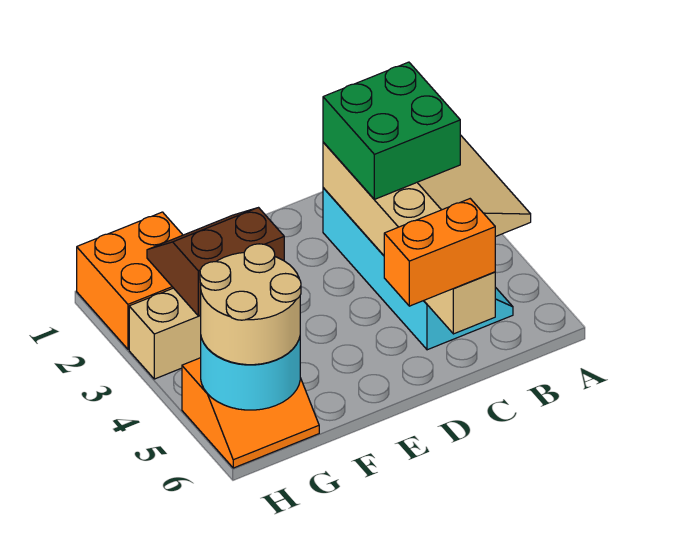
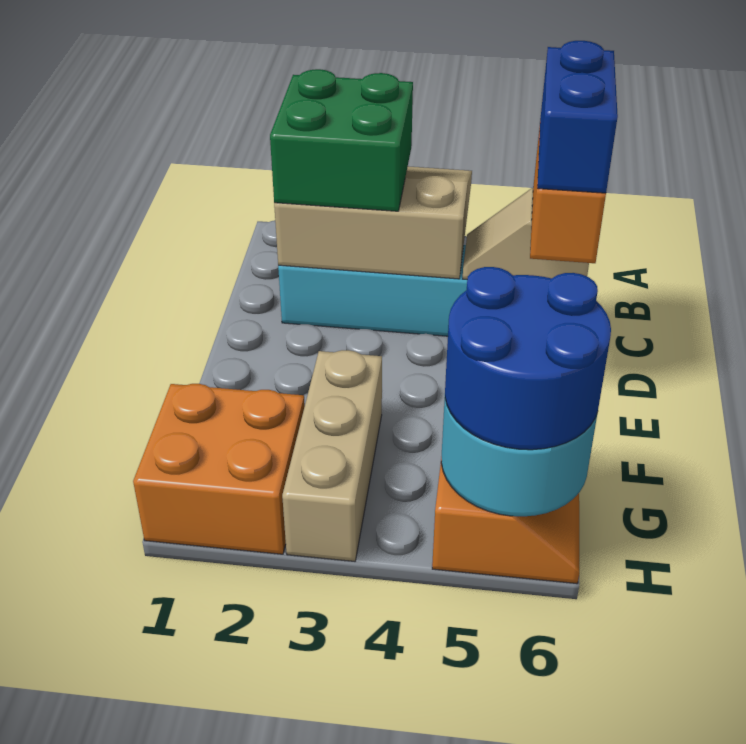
none -> blue brick C6:D6 level 4
brown slope F2:G3 level 2 top 3 -> none
tan round brick G5:H6 level 3 -> blue round brick G5:H6 level 3

